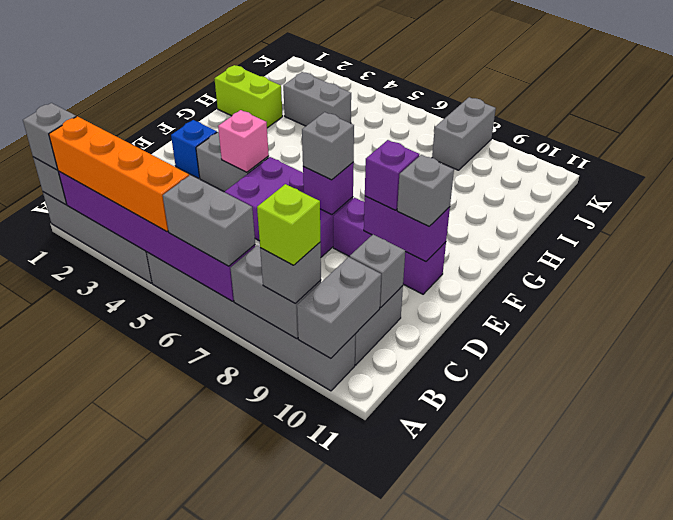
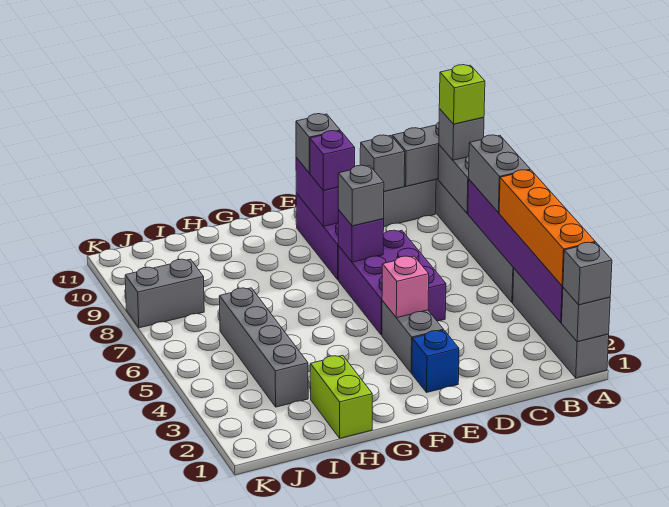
grey brick I3:I4 level 1 -> grey brick I3:I6 level 1

